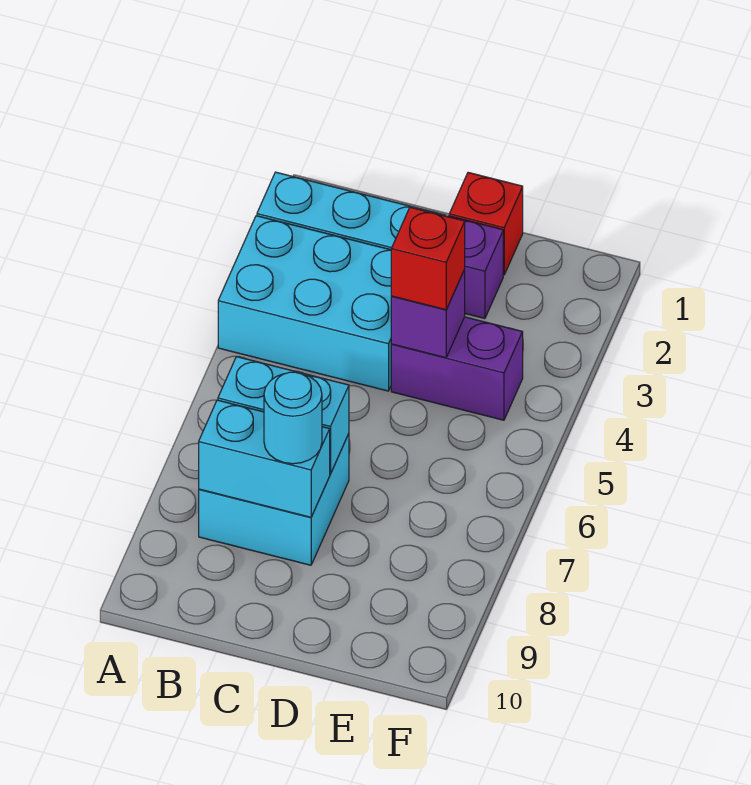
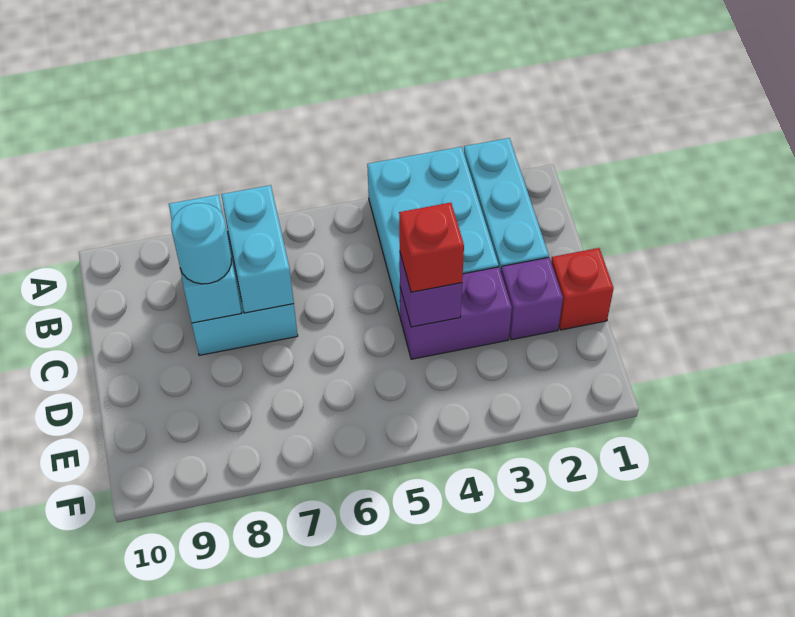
purple brick D4:E4 level 1 -> purple brick D3:D4 level 1

